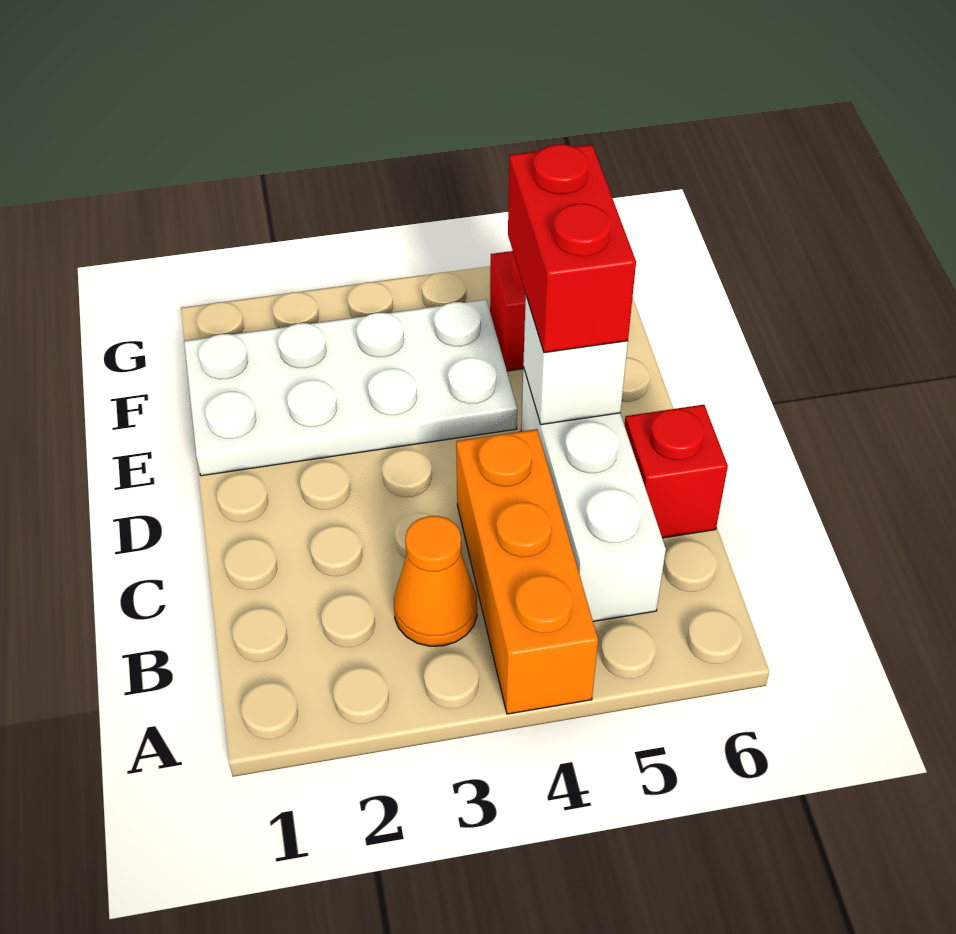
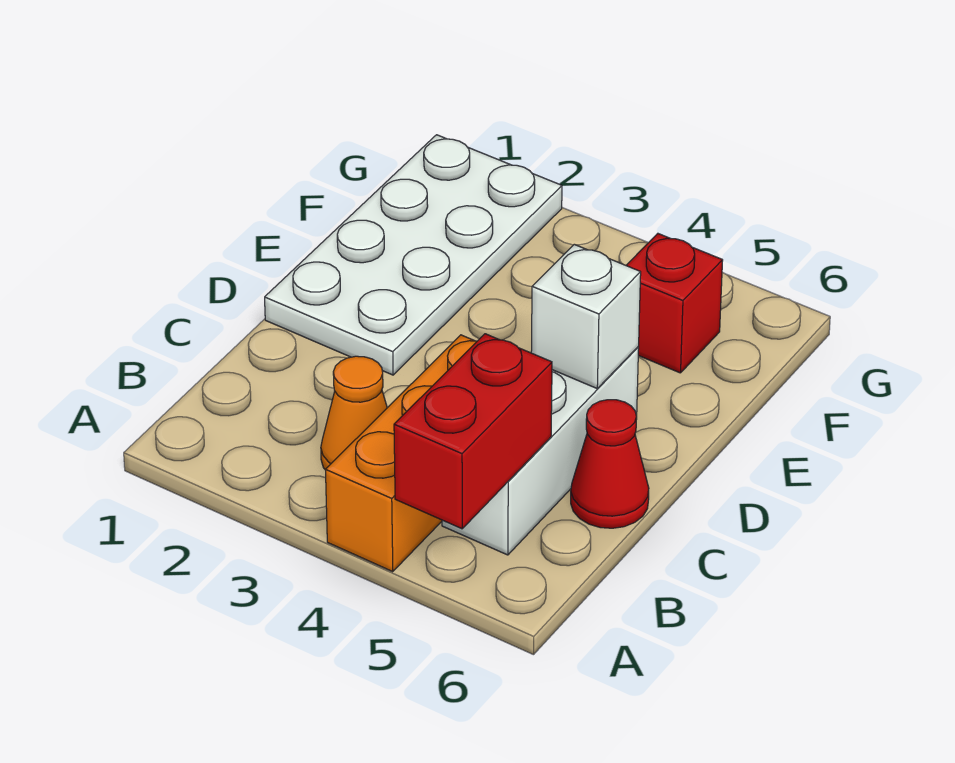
red brick C6 level 1 -> red cone C6 level 1
red brick D5:E5 level 3 -> red brick A5:B5 level 2
white plate E1:F4 level 1 -> white plate D1:G2 level 1

